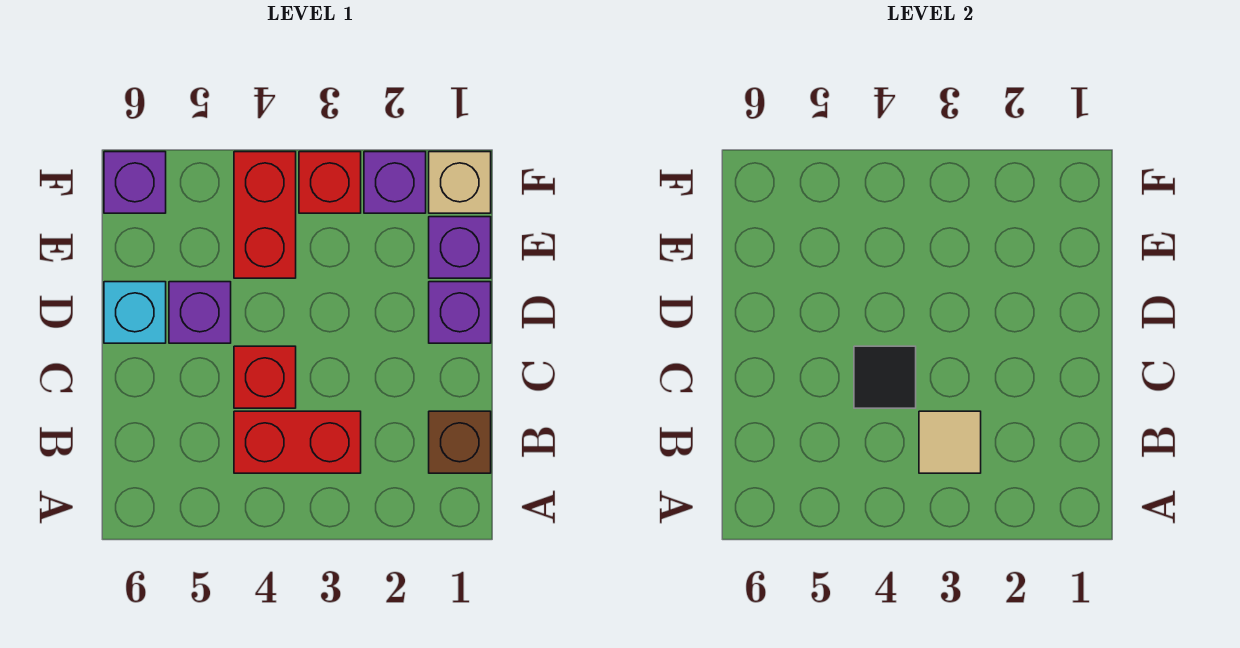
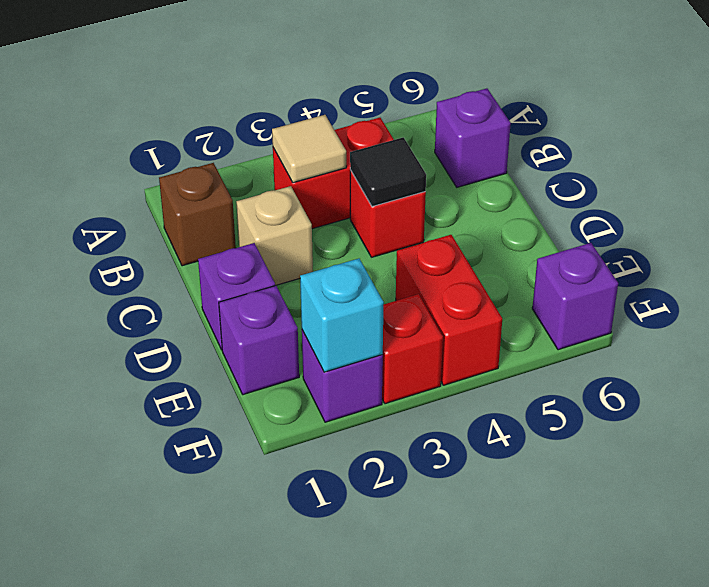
purple brick D5 level 1 -> purple brick B6 level 1
cyan brick D6 level 1 -> cyan brick F2 level 2
tan brick F1 level 1 -> tan brick C2 level 1

